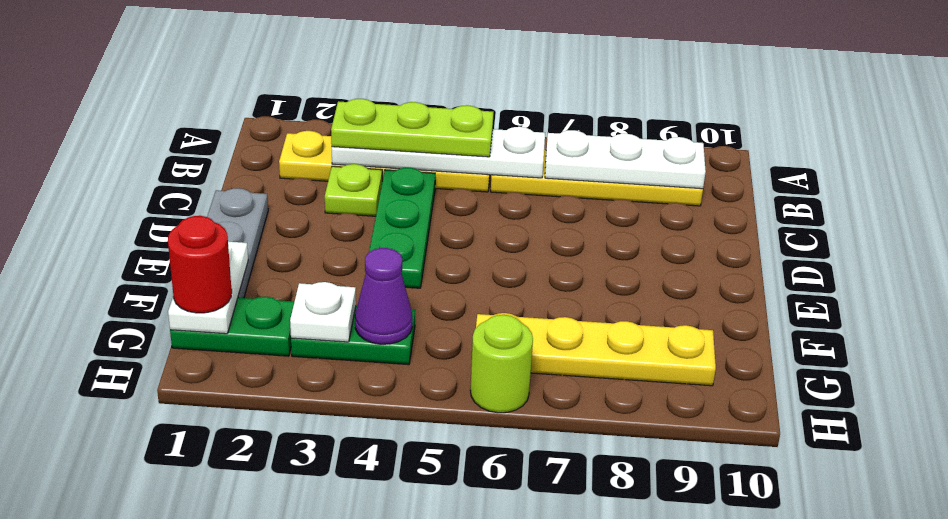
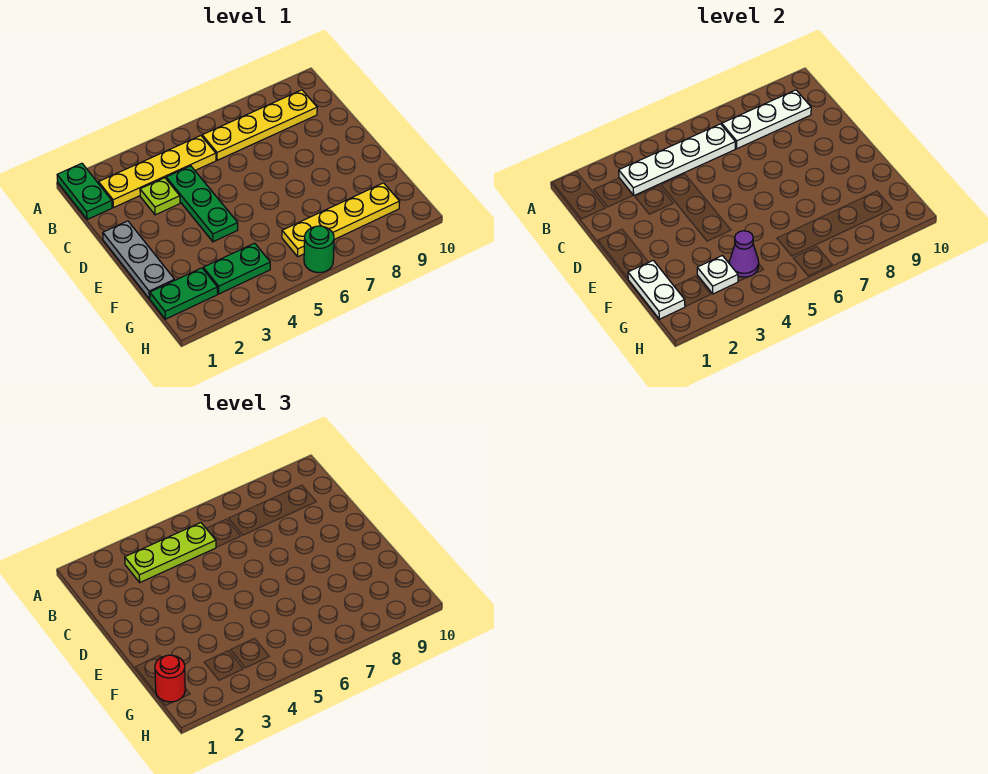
none -> green plate A1:B1 level 1
lime round brick H6 level 1 -> green round brick H6 level 1

